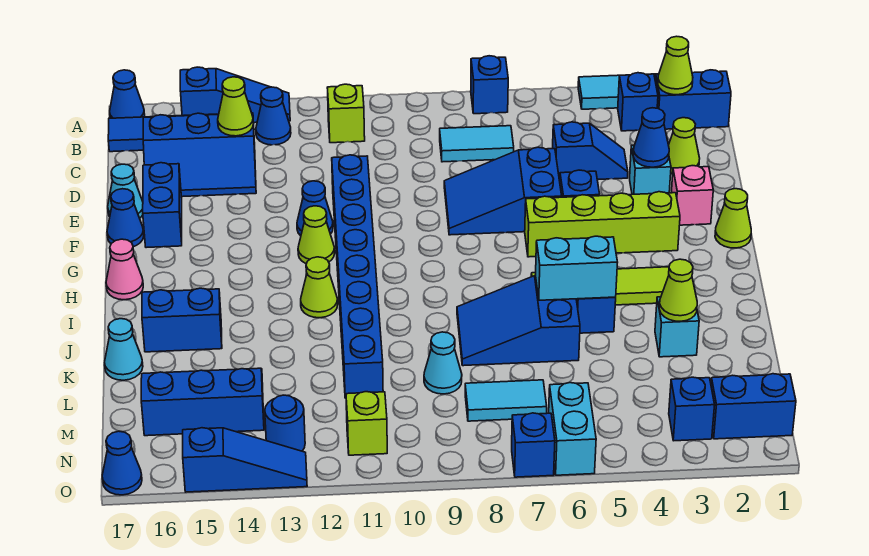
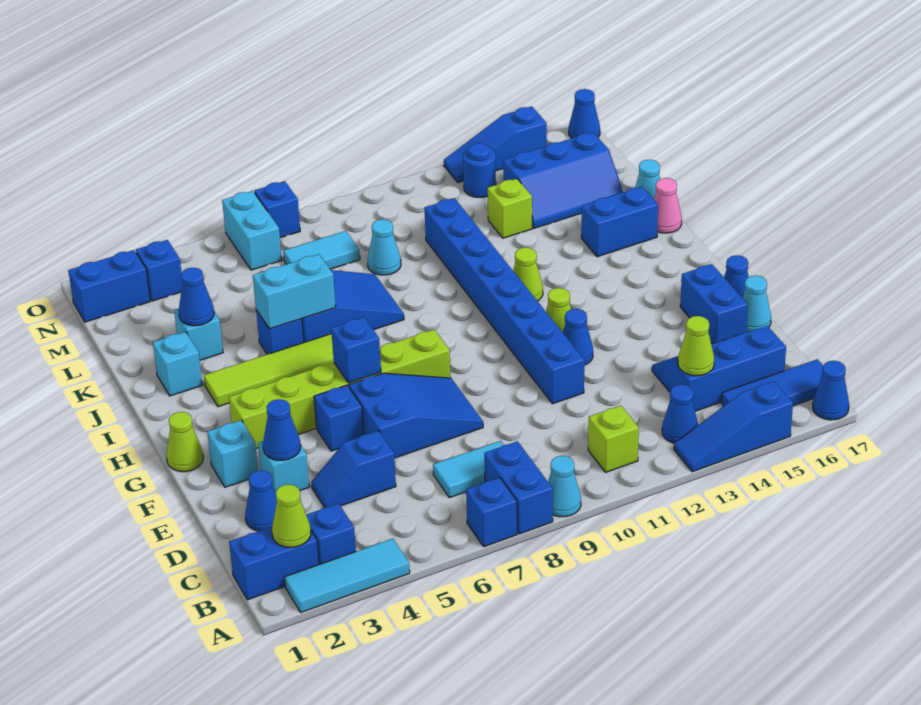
none -> blue brick A8:B8 level 1
none -> cyan cone A9 level 1
lime cone D2 level 1 -> blue cone D2 level 1
pink brick F2 level 1 -> cyan brick F2 level 1
lime brick G3:G6 level 1 -> lime brick G3:G8 level 1
none -> blue brick G6 level 2
pink cone H17 level 1 -> pink cone J17 level 1
none -> cyan brick J2 level 1
lime cone K3 level 2 -> blue cone K3 level 2
lime brick N11 level 1 -> lime brick L13 level 1

